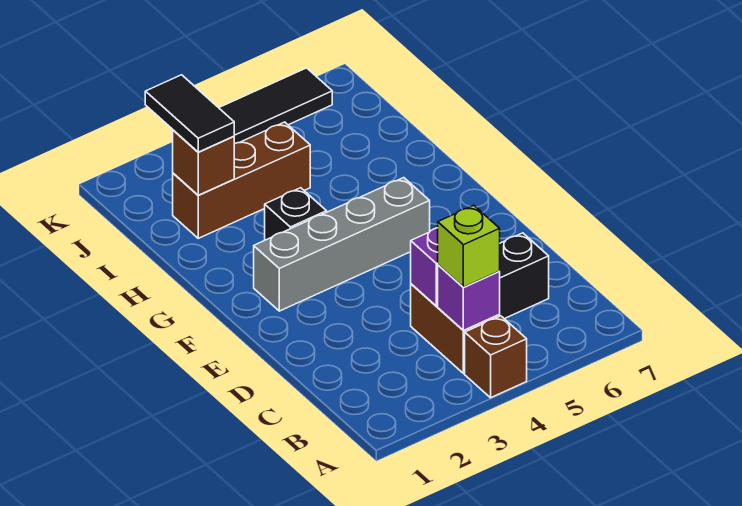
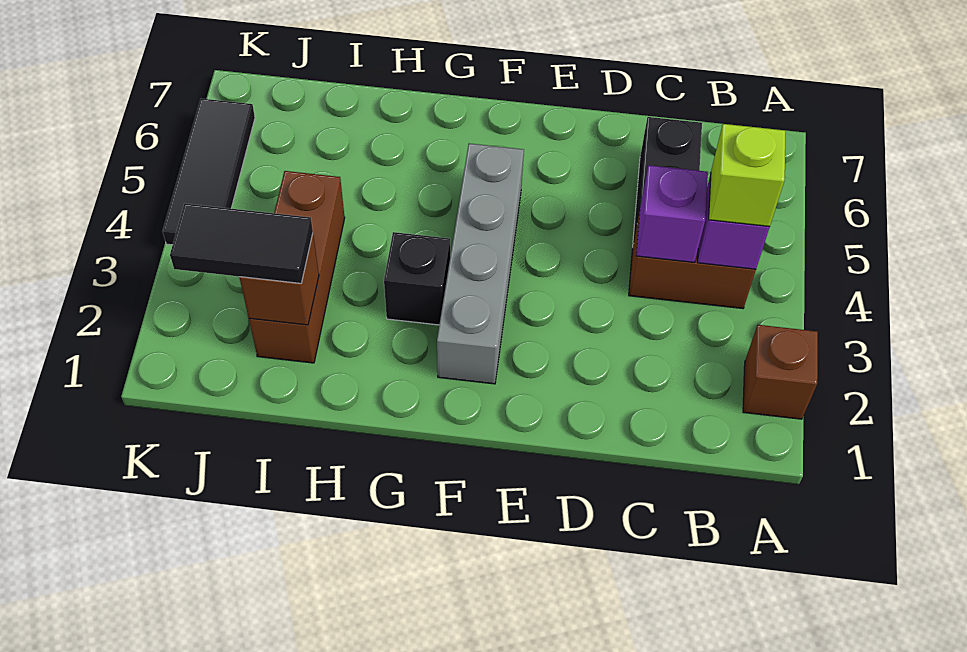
brown brick A4 level 1 -> brown brick A2 level 1

